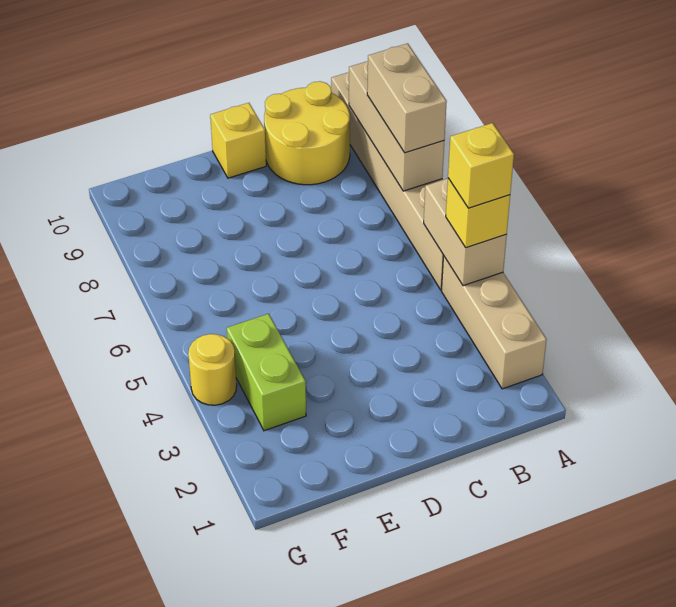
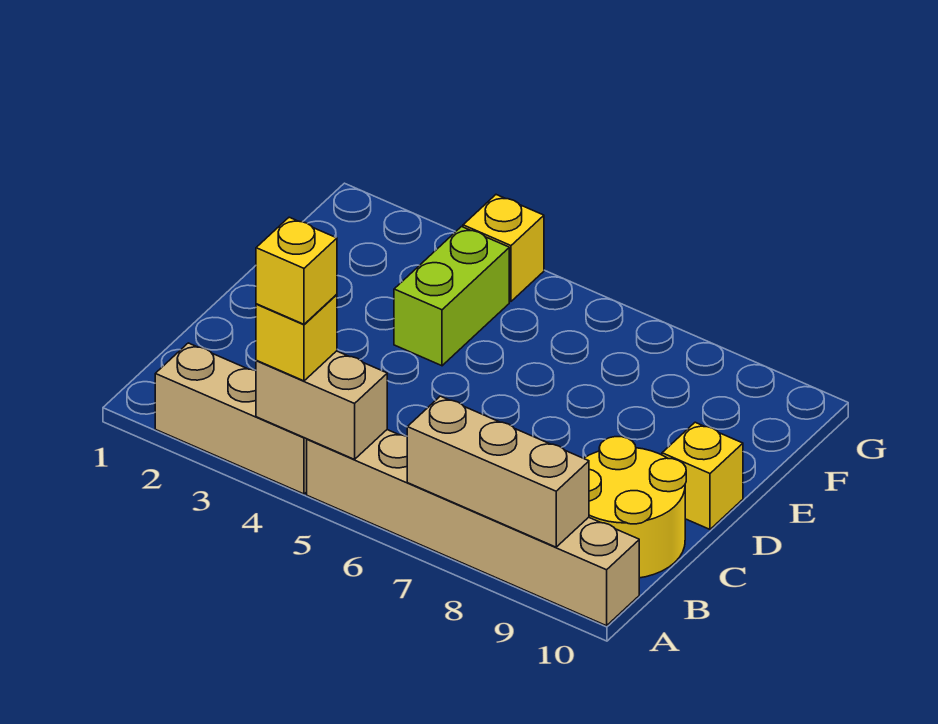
tan brick A7:A8 level 3 -> none
lime brick F3:F4 level 1 -> lime brick E4:F4 level 1
yellow round brick G4 level 1 -> yellow brick G4 level 1

